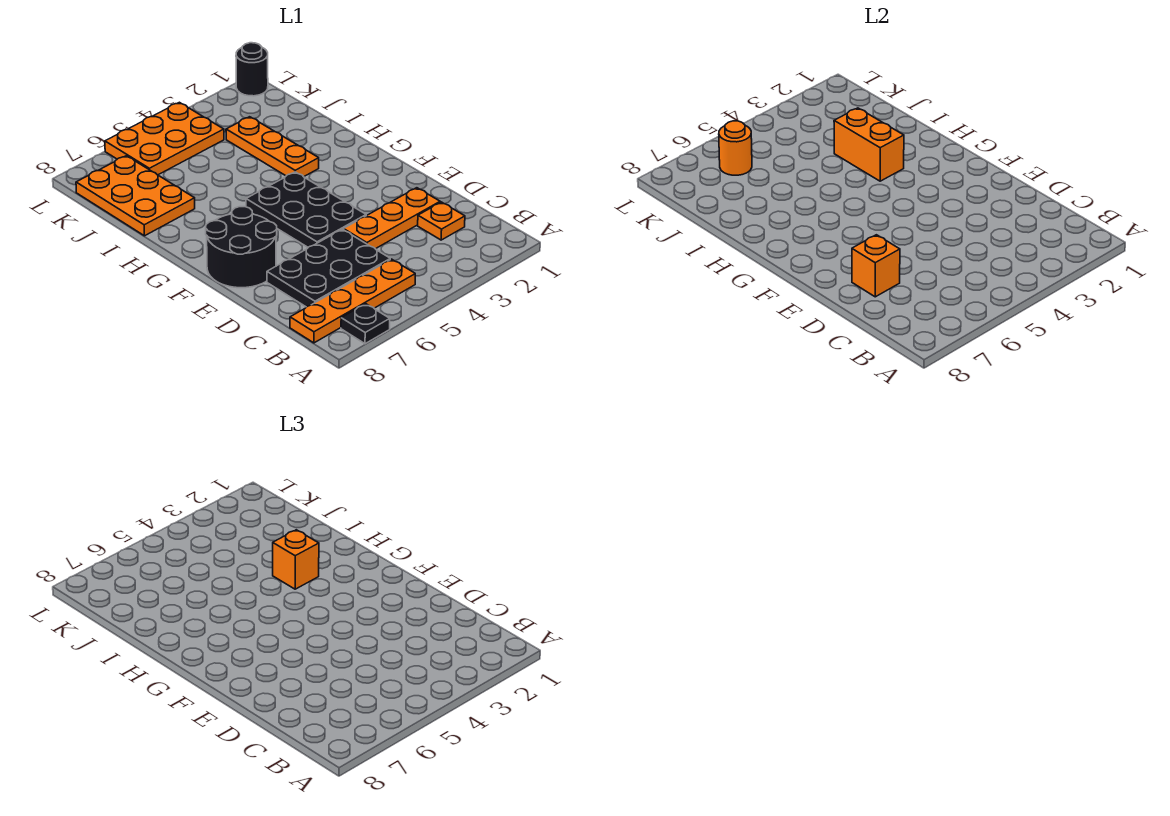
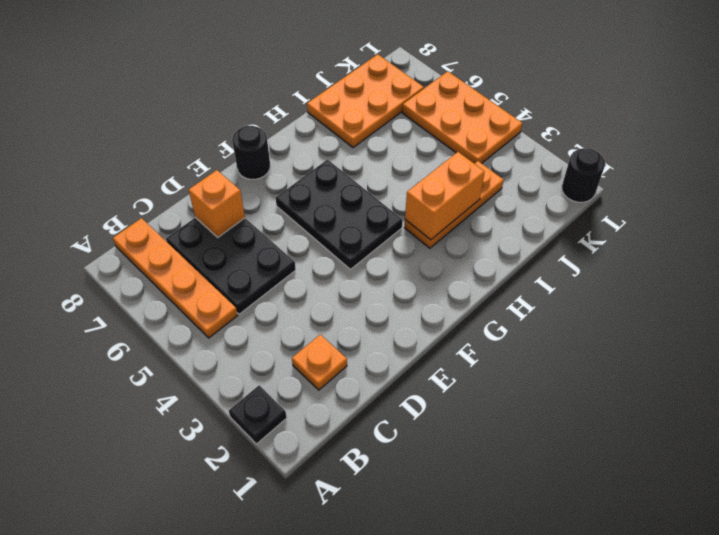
black plate A7 level 1 -> black plate A2 level 1
orange plate D2:D4 level 1 -> none
black plate E4:G5 level 1 -> black plate F4:G6 level 1
black round brick E7:F8 level 1 -> black round brick F8 level 1
orange brick H3 level 3 -> none
orange round brick K6 level 2 -> none

